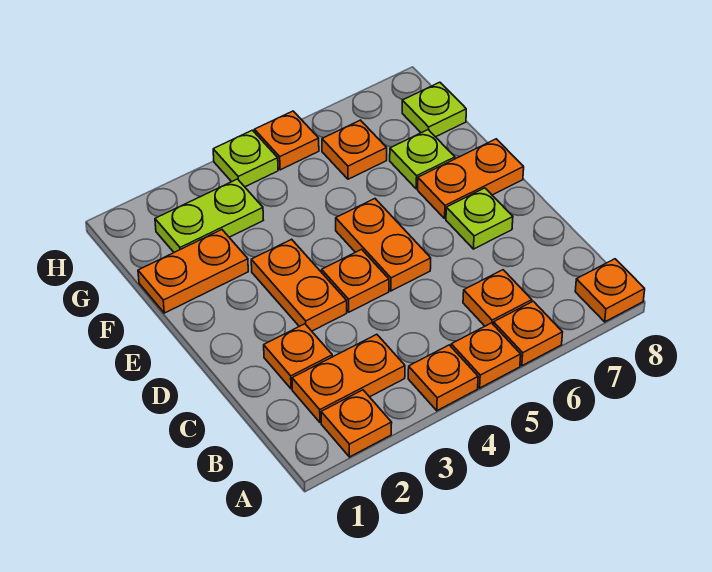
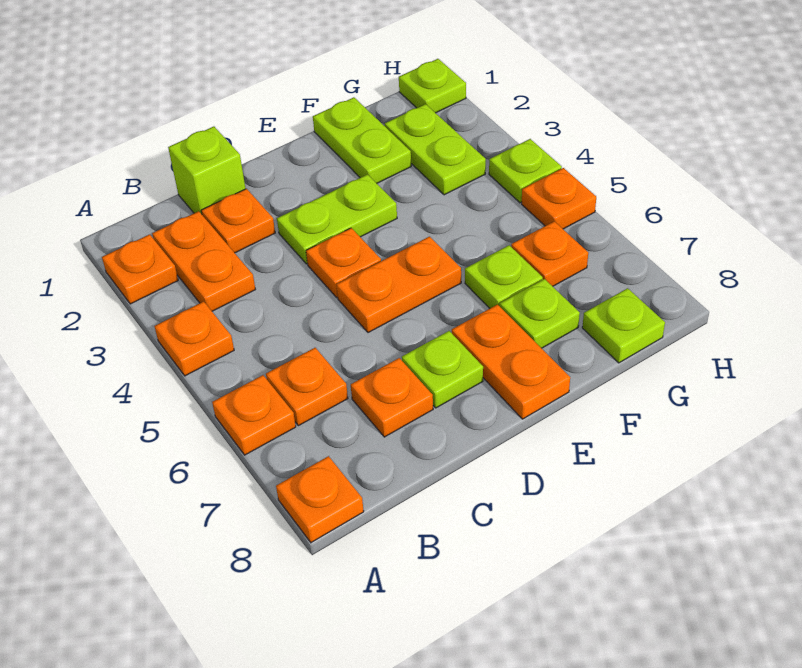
orange plate A5 level 1 -> orange plate C7 level 1
none -> lime brick C1 level 1
orange plate D3:E3 level 1 -> lime plate D3:E3 level 1
orange plate F1:F2 level 1 -> lime plate F1:F2 level 1
none -> lime plate F6 level 1
none -> lime plate H1 level 1

